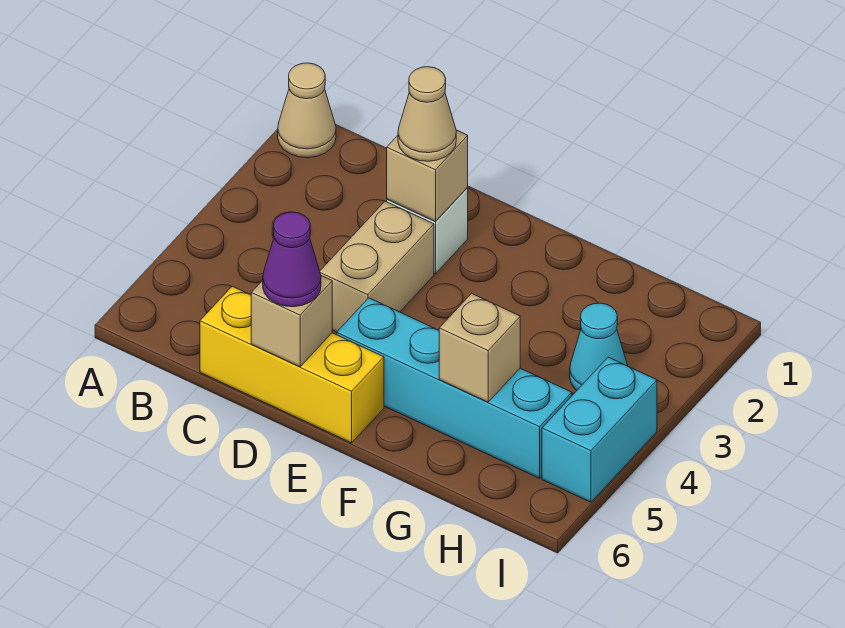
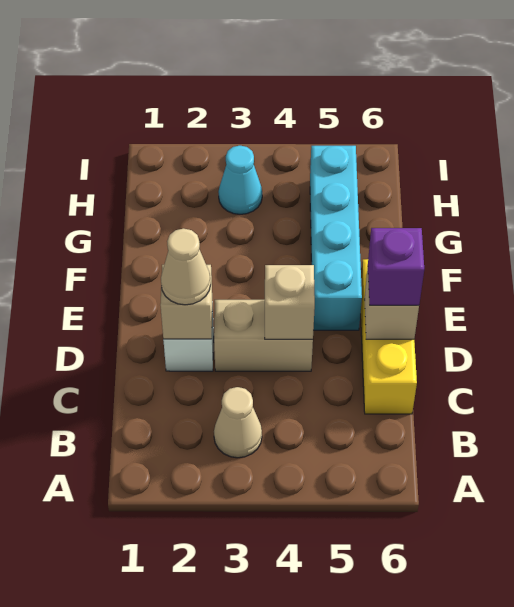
tan cone A1 level 1 -> tan cone B3 level 1
purple cone D6 level 3 -> purple brick D6 level 3
tan brick G5 level 2 -> tan brick D4 level 2
cyan brick I4:I5 level 1 -> none

